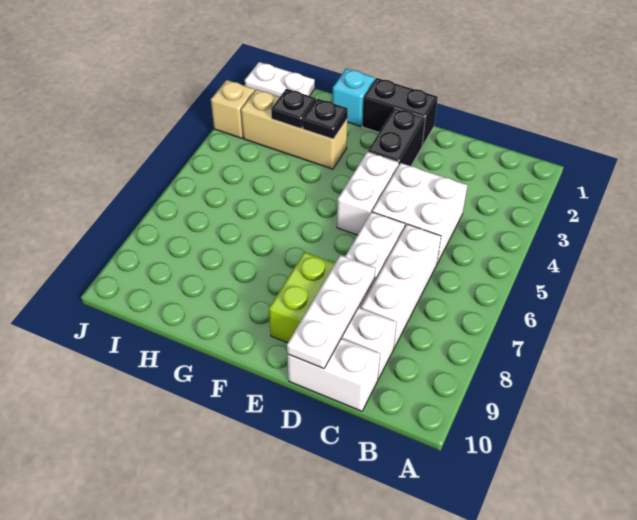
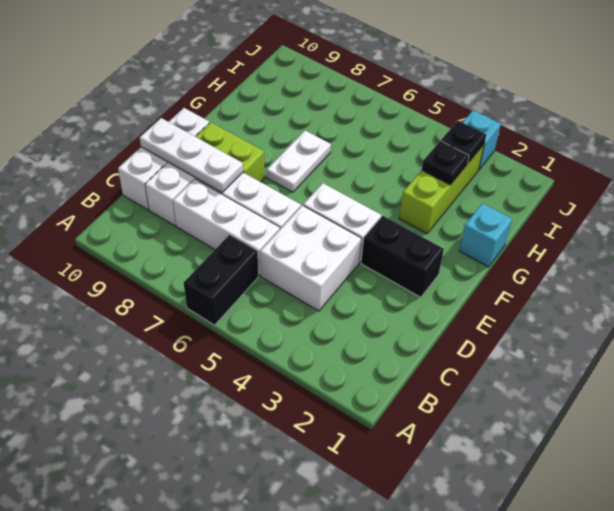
white brick C10:D10 level 1 -> white brick C10:E10 level 1
black brick E1:F1 level 1 -> black brick A6:B6 level 1
tan brick G3:I3 level 1 -> lime brick G3:I3 level 1
black plate G3 level 2 -> black plate I3 level 2
white plate I1:J1 level 1 -> white plate F7:G7 level 1
tan brick J3 level 1 -> cyan brick J3 level 1

